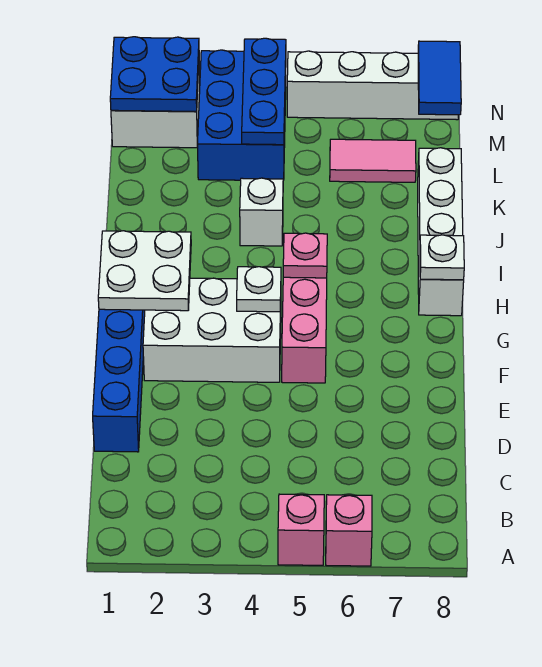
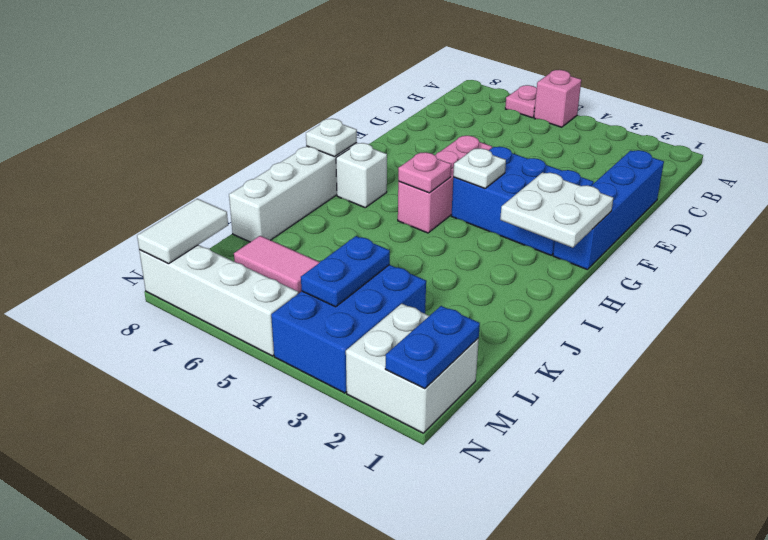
pink brick A6 level 1 -> pink plate A6 level 1
white brick F2:G4 level 1 -> blue brick F2:G4 level 1
white brick J4 level 1 -> white brick H7 level 1
blue plate L4:N4 level 2 -> blue plate L4:M4 level 2
blue plate M1:N2 level 2 -> blue plate M1:N1 level 2
blue tile M8:N8 level 2 -> white tile M8:N8 level 2

